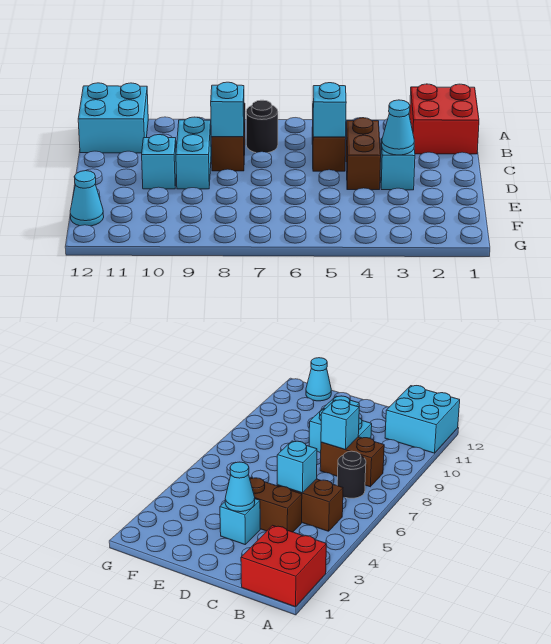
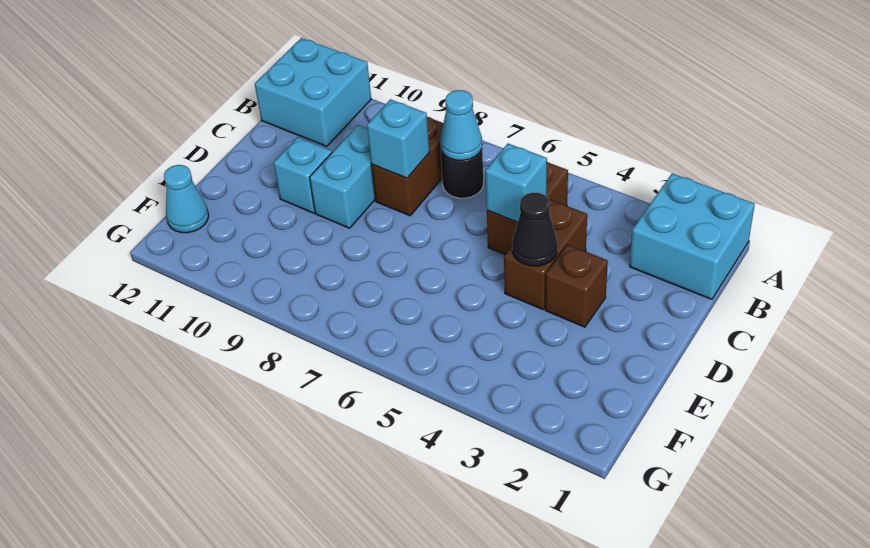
red brick A1:B2 level 1 -> cyan brick A1:B2 level 1
cyan brick D3 level 1 -> brown brick D3 level 1
cyan cone D3 level 2 -> cyan cone B7 level 2
none -> black cone D4 level 2

